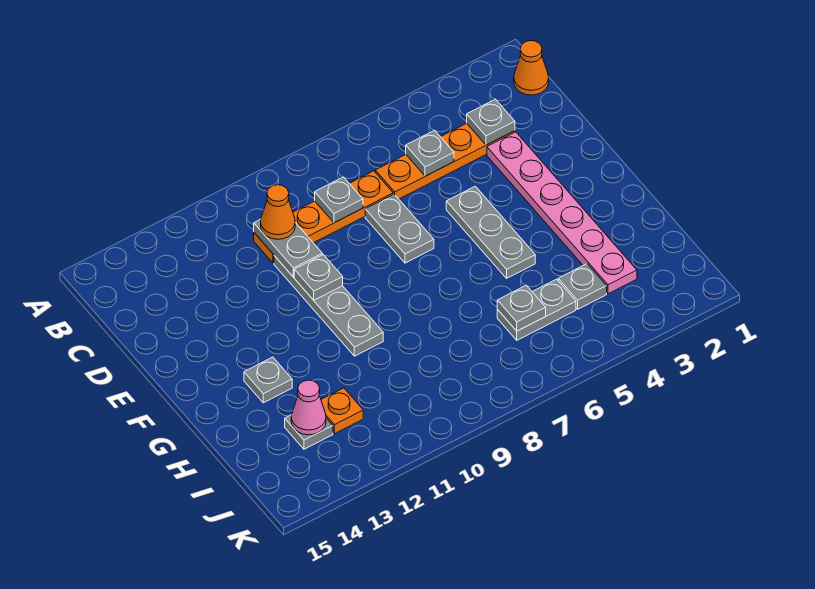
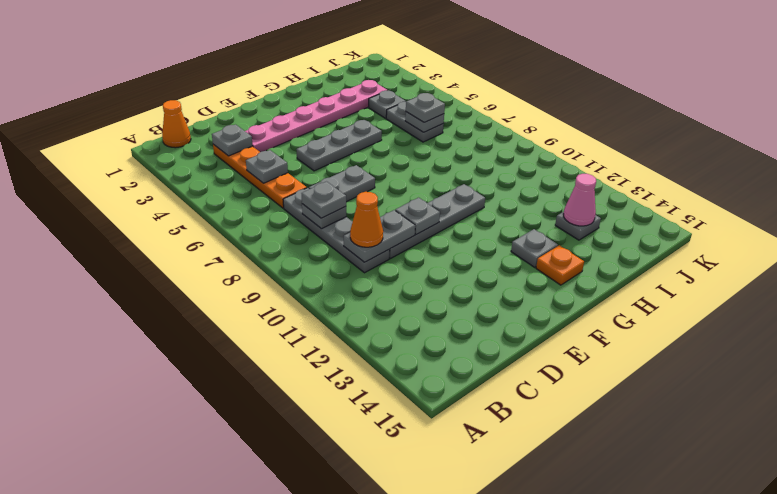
orange plate C7:C10 level 1 -> grey plate C7:C10 level 1
none -> grey plate C8 level 3
none -> grey plate I6 level 3
orange plate I12 level 1 -> orange plate G14 level 1

